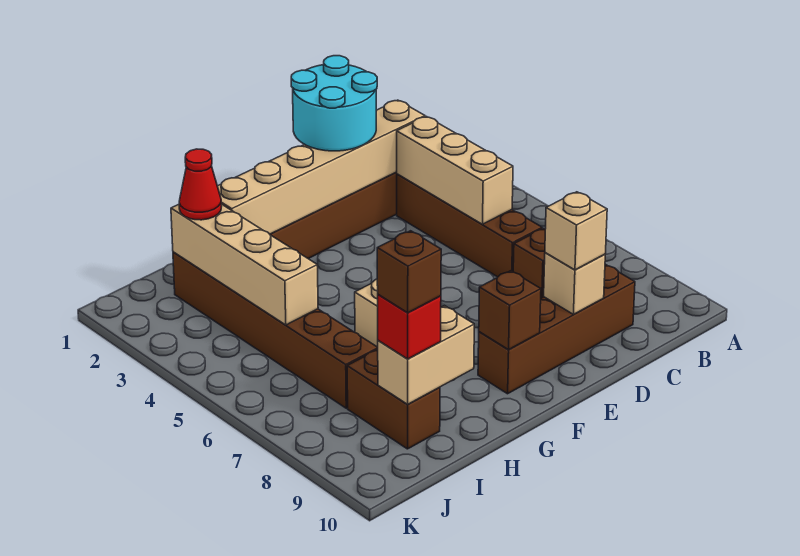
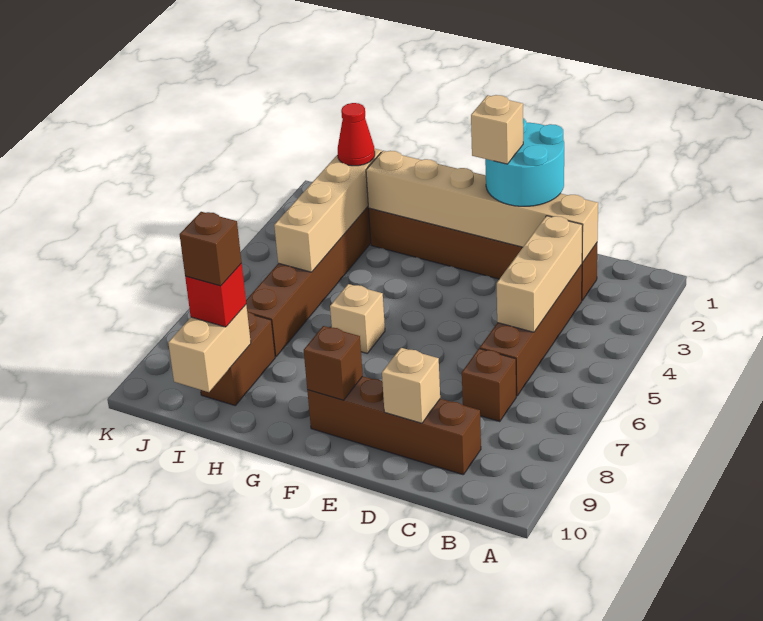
tan brick D9 level 3 -> tan brick E2 level 4
tan brick H9:I9 level 2 -> tan brick I9:I10 level 2

